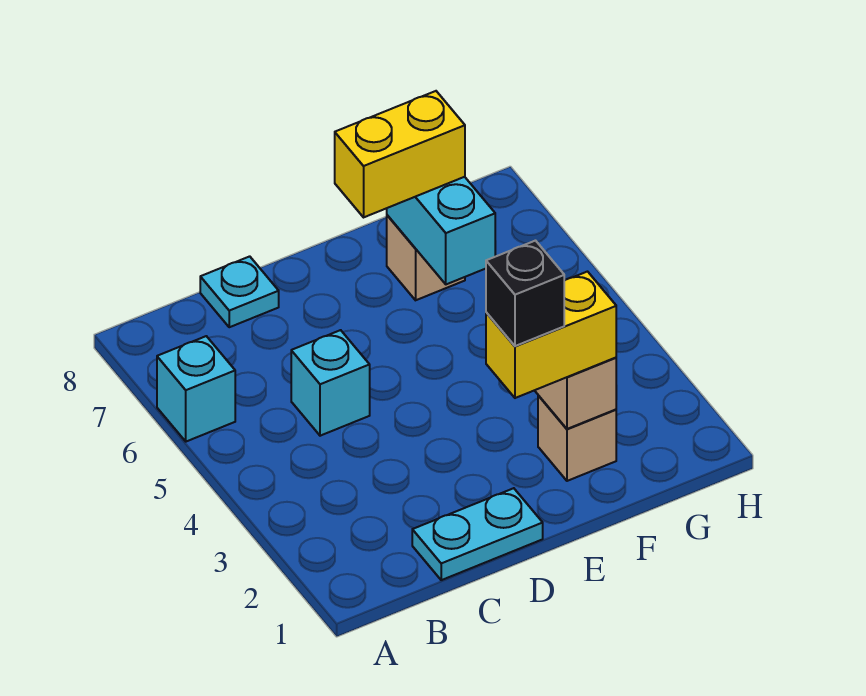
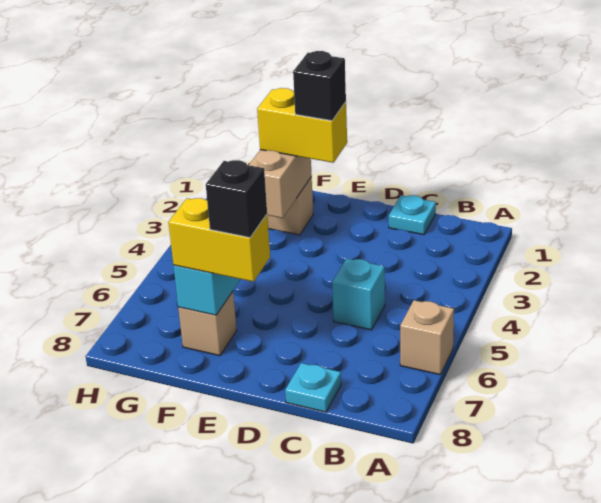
cyan brick A6 level 1 -> tan brick A6 level 1
cyan plate C1:D1 level 1 -> cyan plate C1 level 1
none -> black brick E7 level 4

